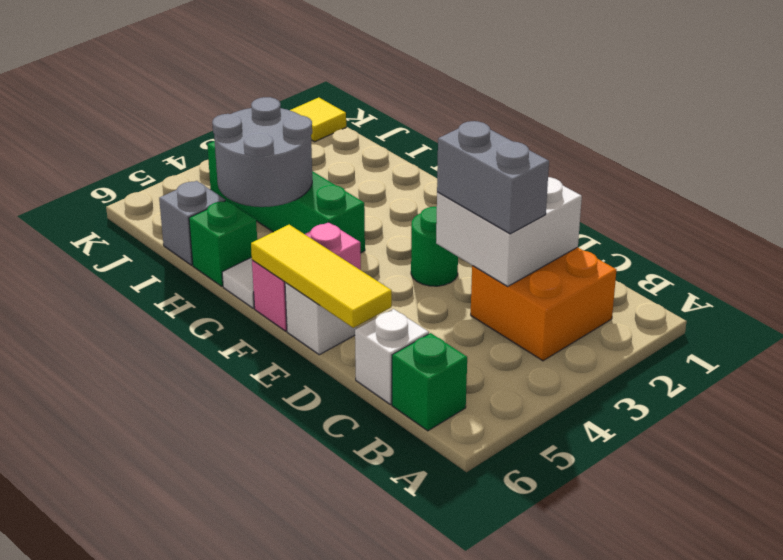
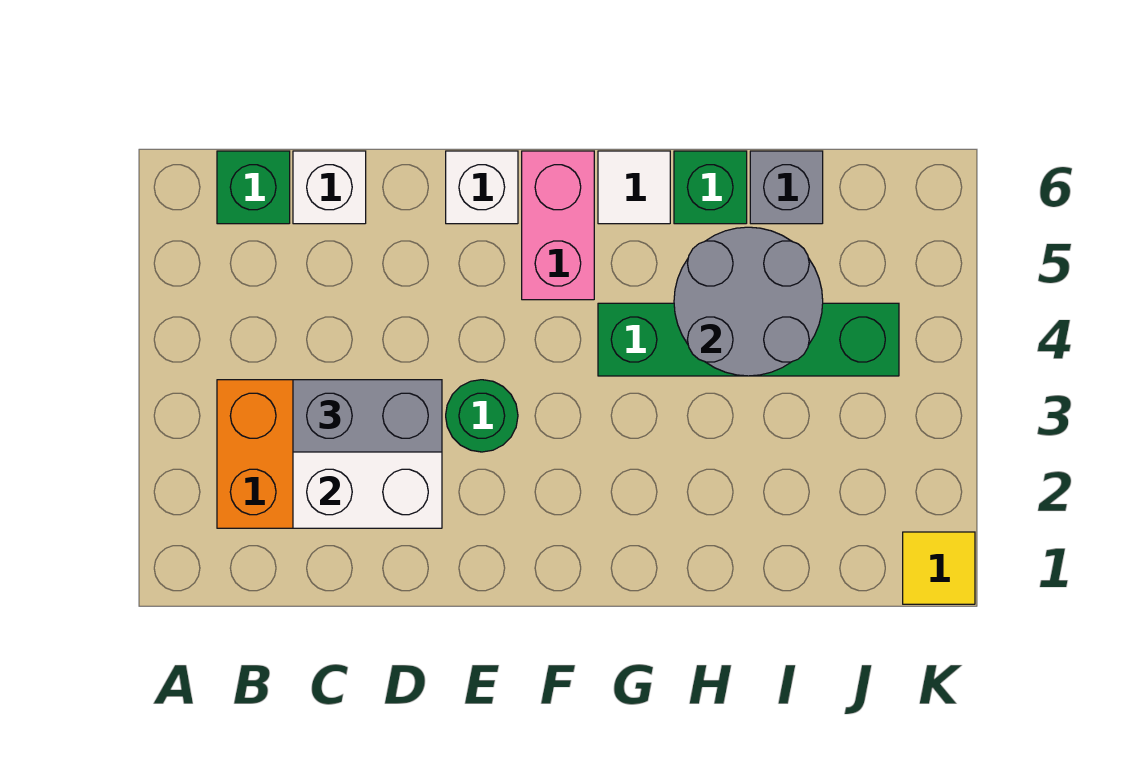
yellow tile D6:F6 level 2 -> none

